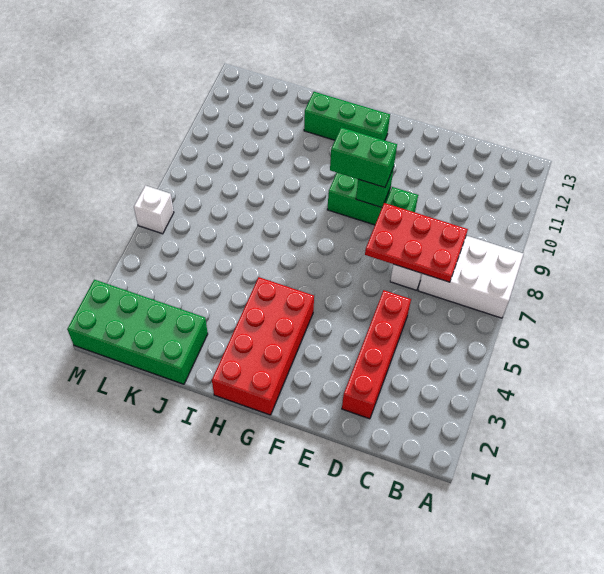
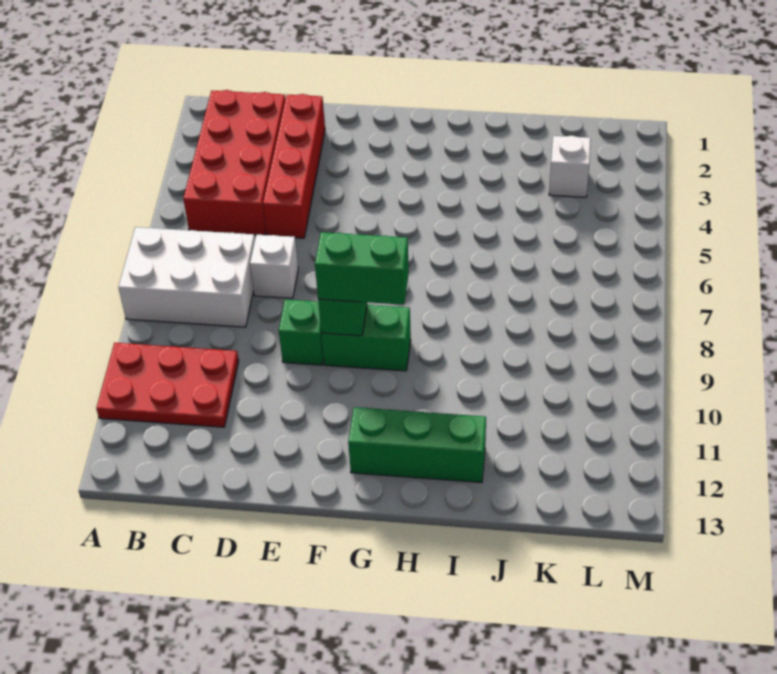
red plate C7:E8 level 2 -> red plate A10:C11 level 1
red brick G1:H4 level 1 -> red brick B2:C5 level 1
green brick J1:M2 level 1 -> none
white brick M6 level 1 -> white brick K3 level 1

